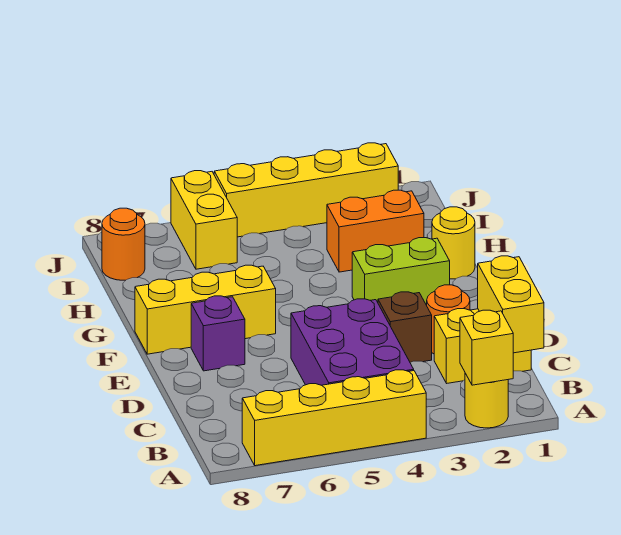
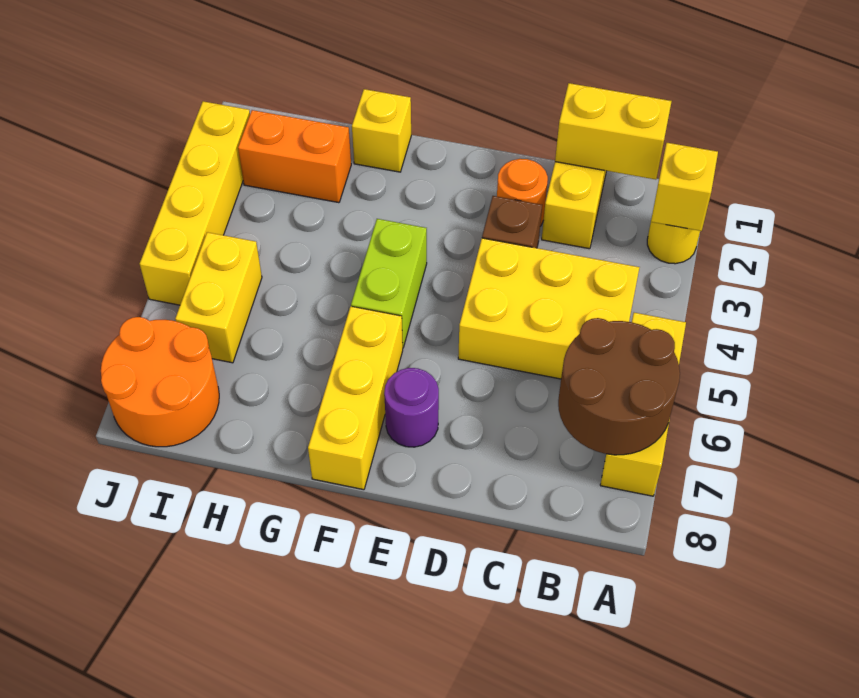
yellow brick A4:A7 level 1 -> yellow brick A5:A7 level 1
none -> brown round brick A6:B7 level 2
purple brick B4:D5 level 1 -> yellow brick B4:D5 level 1
purple brick E7 level 1 -> purple round brick E7 level 1
lime brick F2:F3 level 1 -> lime brick F4:F5 level 1
yellow round brick G1 level 1 -> yellow brick G1 level 1
orange brick H2:H3 level 1 -> orange brick H2:I2 level 1
yellow brick I6:J6 level 1 -> yellow brick I5:I6 level 1
orange round brick I8 level 1 -> orange round brick I7:J8 level 1

